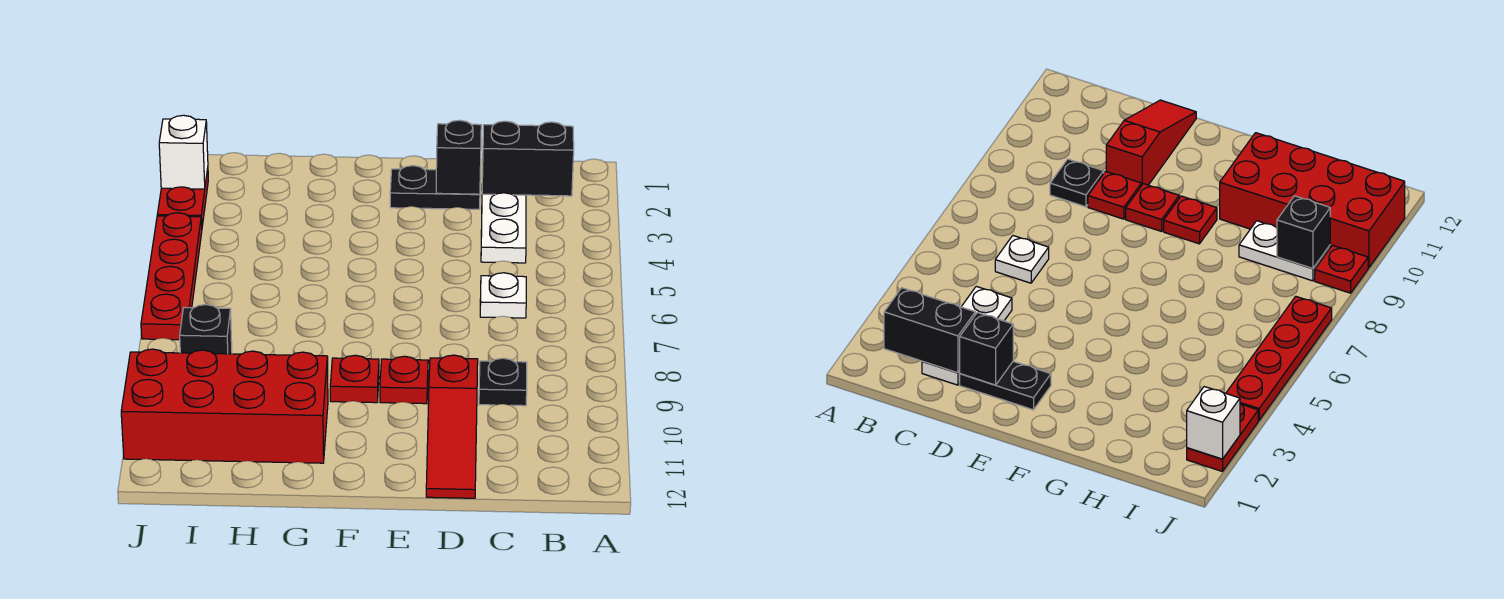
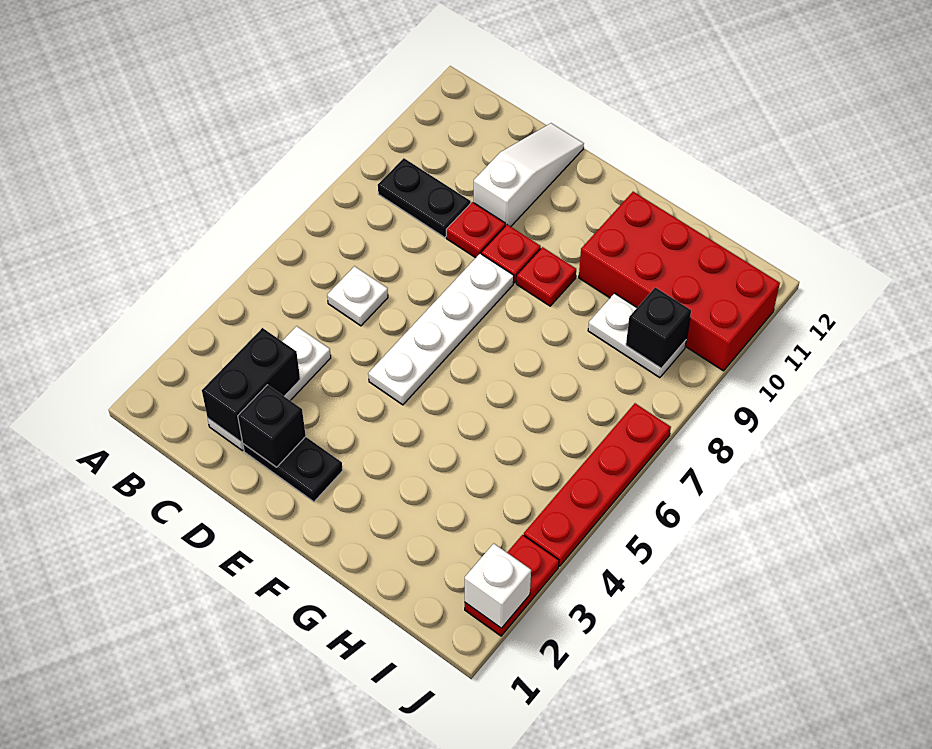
black brick B2:C2 level 2 -> black brick C2:C3 level 2
black plate C9 level 1 -> black plate B9:C9 level 1
red slope D10:D12 level 1 top 10 -> white slope D10:D12 level 1 top 10
none -> white plate E5:E8 level 1
red plate J9 level 1 -> none

